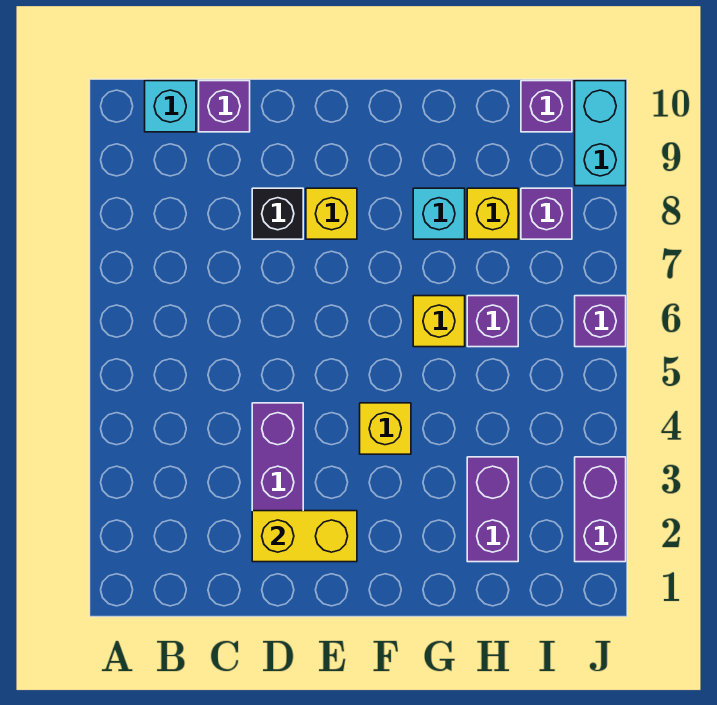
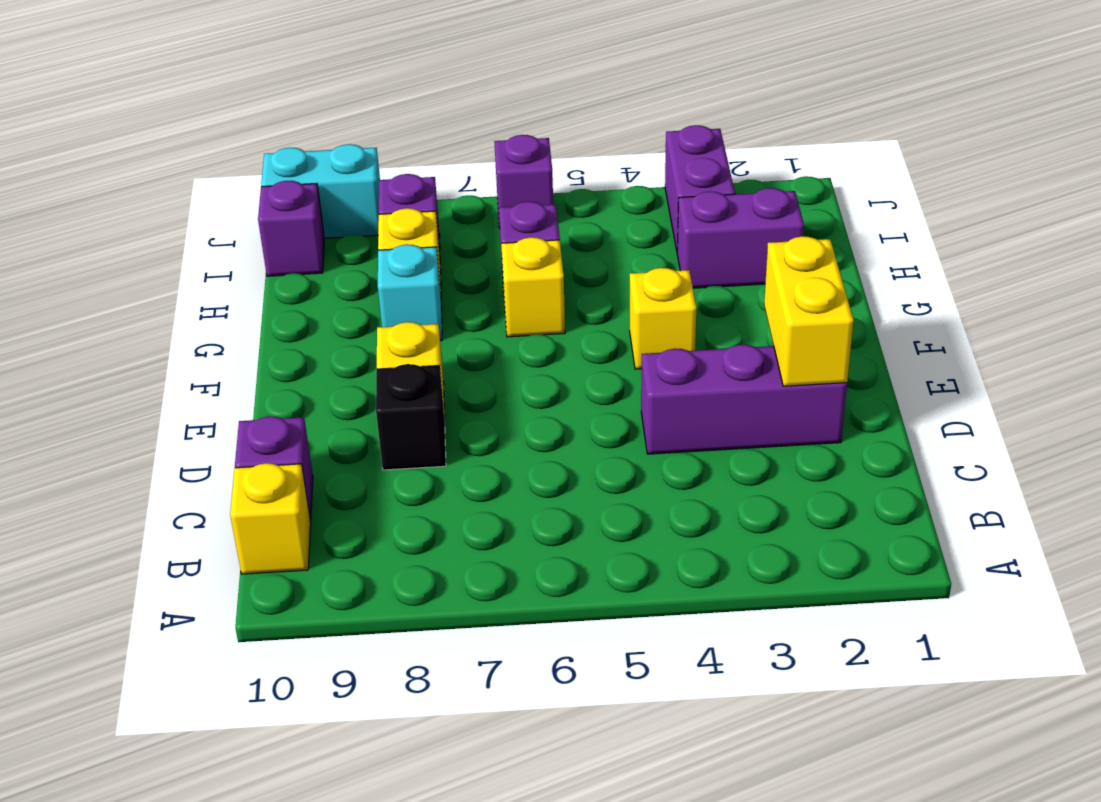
cyan brick B10 level 1 -> yellow brick B10 level 1
purple brick J2:J3 level 1 -> purple brick I3:J3 level 1

